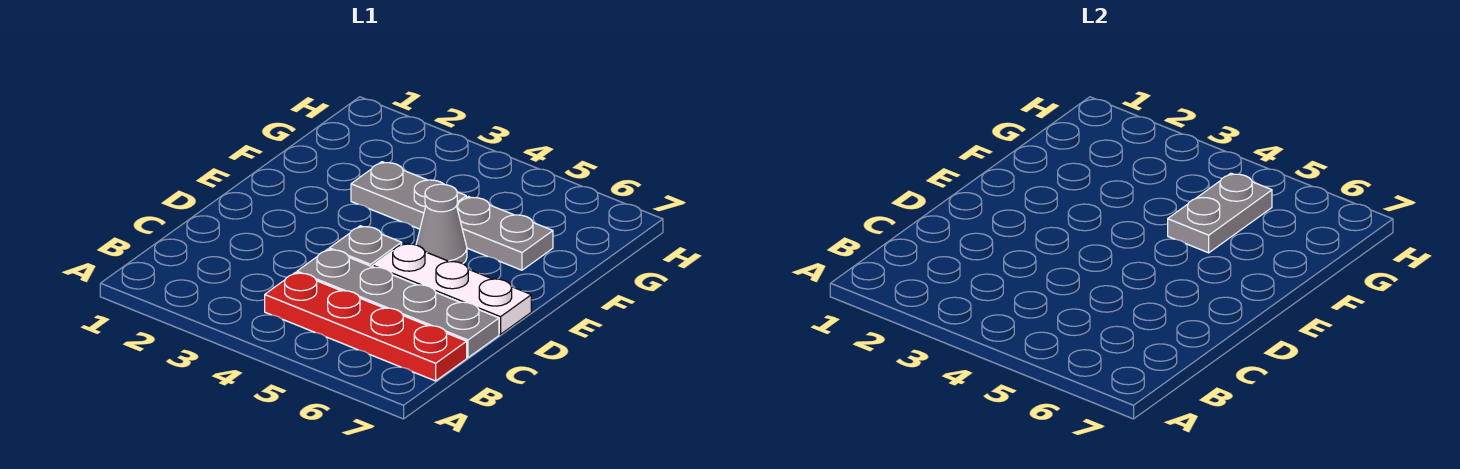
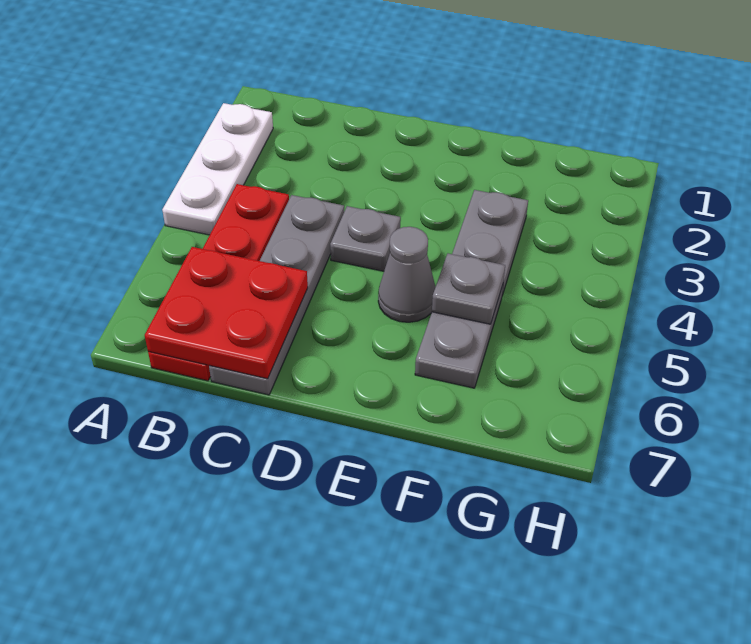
none -> red plate B6:C7 level 2
white plate D5:D7 level 1 -> white plate A2:A4 level 1
grey plate F5:G5 level 2 -> grey plate F5 level 2

